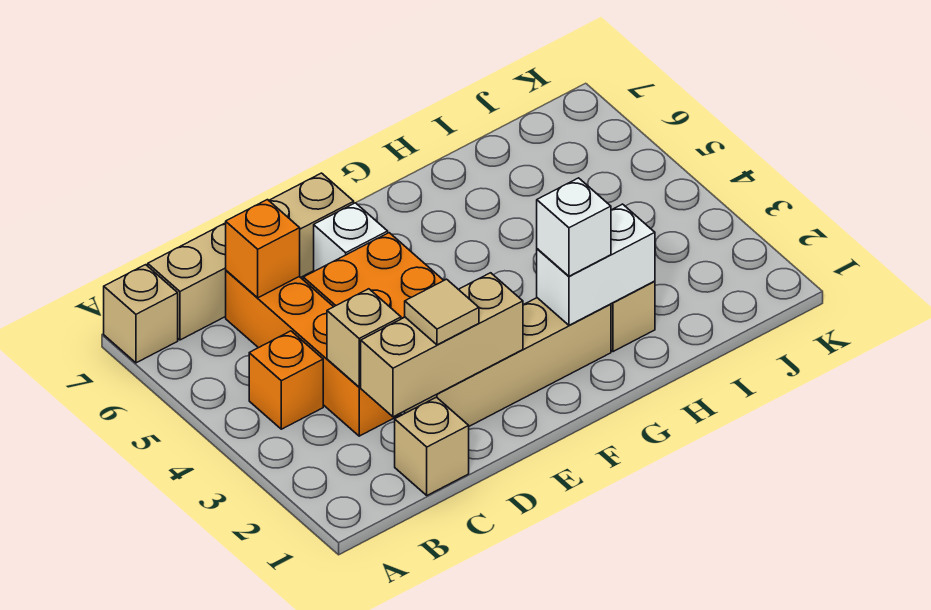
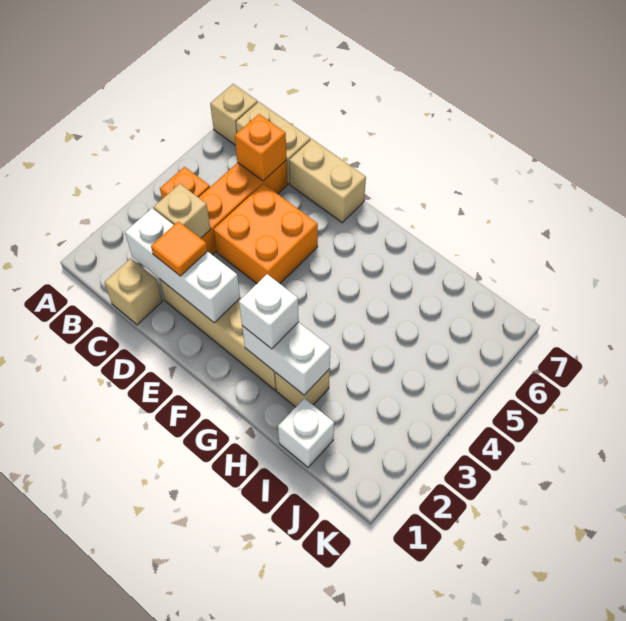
tan brick C2:E2 level 2 -> white brick C2:E2 level 2
tan tile D2 level 3 -> orange tile D2 level 3
white brick E6 level 1 -> white brick I1 level 1

